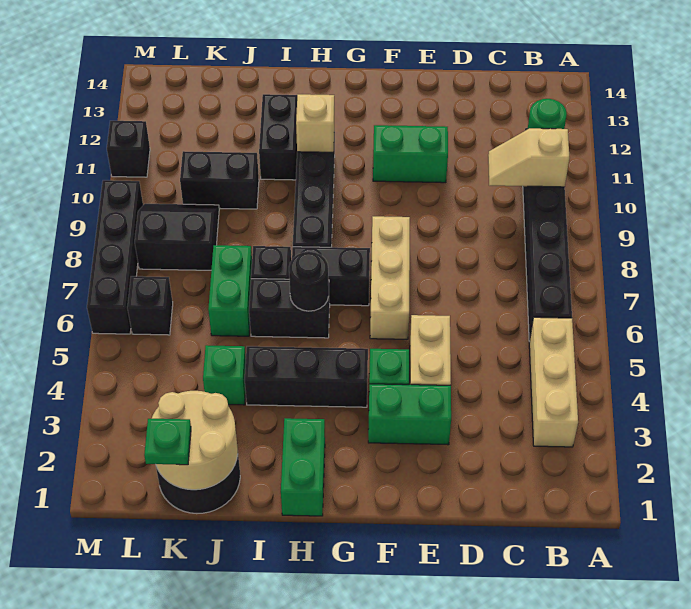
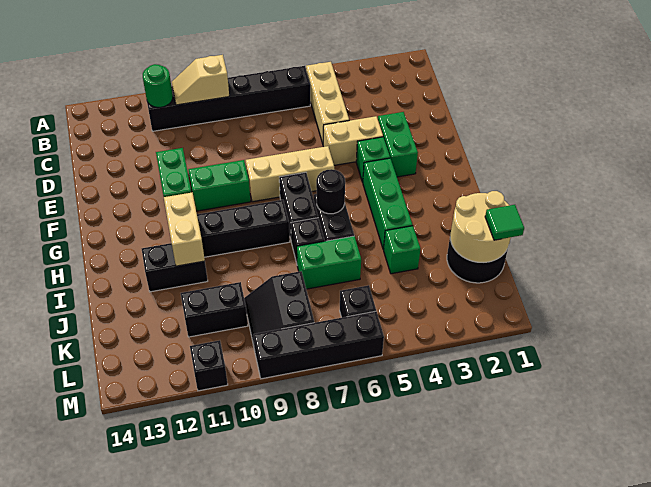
tan brick B3:B5 level 1 -> tan brick B5:D5 level 1
tan slope B10:C10 level 2 top B -> tan slope B9:B10 level 2 top 9
black brick G4:I4 level 1 -> green brick G4:I4 level 1
green brick H1:H2 level 1 -> green brick F9:F10 level 1
tan brick H11 level 2 -> tan brick H11:I11 level 2
black brick J10:K10 level 1 -> black brick K10:K11 level 1
green plate K1 level 3 -> green tile K1 level 3

